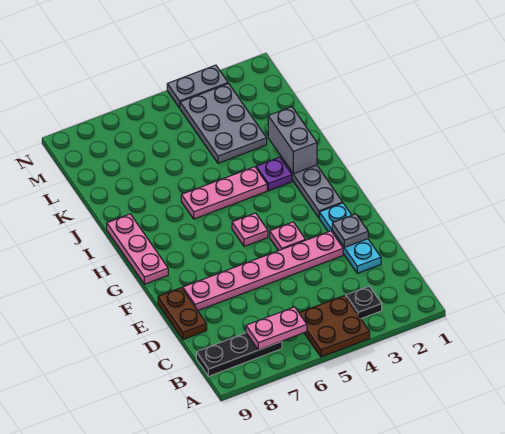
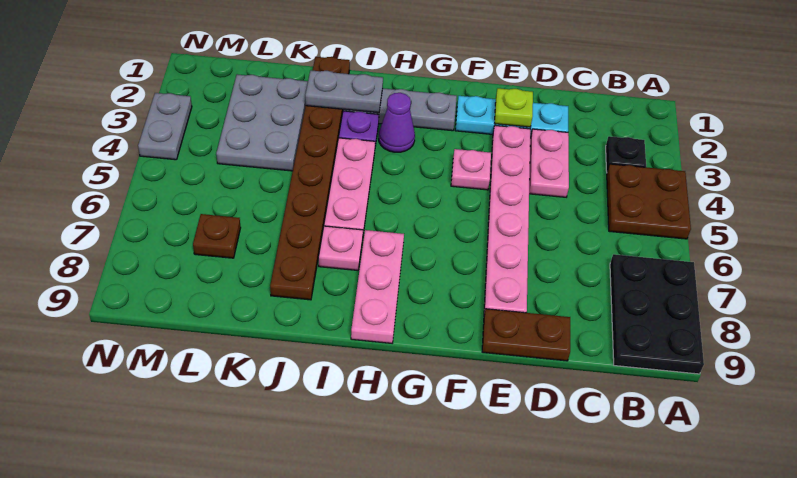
pink plate B6:B7 level 2 -> pink plate D3:D4 level 1
black plate B7:B9 level 1 -> black plate A7:B9 level 1
grey plate E2 level 2 -> lime plate E2 level 2
pink plate G5 level 1 -> pink plate I7 level 1
pink plate G9:I9 level 1 -> pink plate H7:H9 level 1
none -> purple cone H3 level 1
grey brick I2:J2 level 2 -> grey plate I2:J2 level 2
none -> brown plate J1:J8 level 1
grey plate K3:M4 level 1 -> grey plate K2:L4 level 1
none -> brown plate L7 level 1

